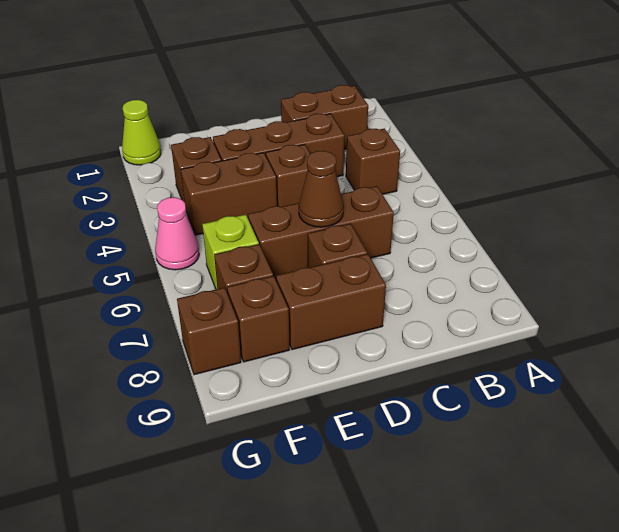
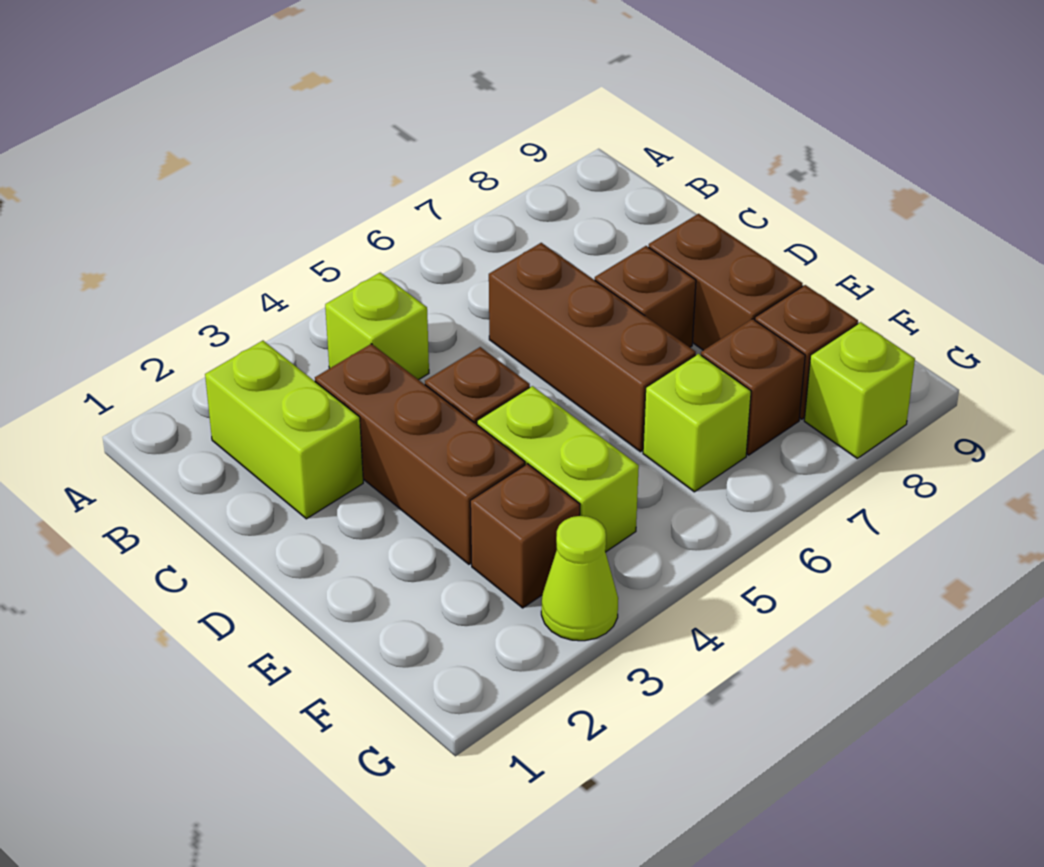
brown brick B2:C2 level 1 -> lime brick B2:C2 level 1
brown brick B4 level 1 -> lime brick B4 level 1
brown cone D6 level 2 -> none
brown brick E4:F4 level 1 -> lime brick E4:F4 level 1
lime cone G1 level 1 -> lime cone G3 level 1
pink cone G5 level 1 -> none
brown brick G8 level 1 -> lime brick G8 level 1

